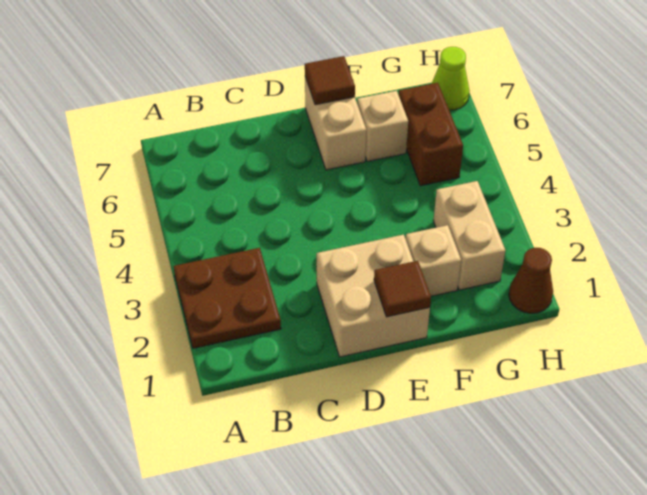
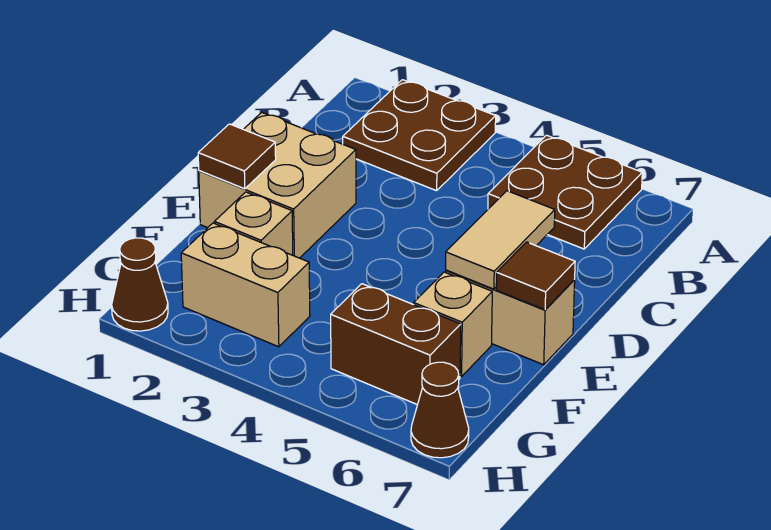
none -> brown plate A5:B6 level 1
none -> tan tile D6:E6 level 2
lime cone H7 level 1 -> brown cone H7 level 1

